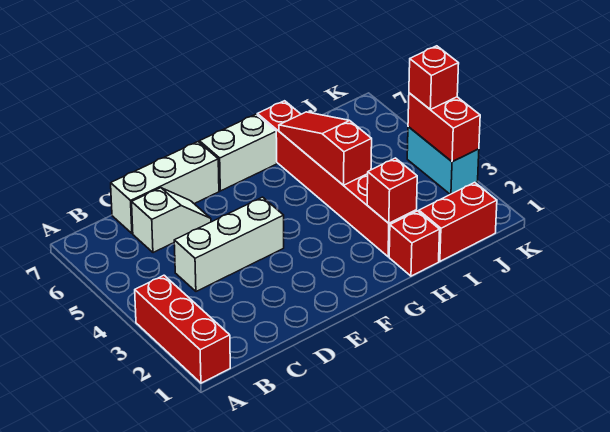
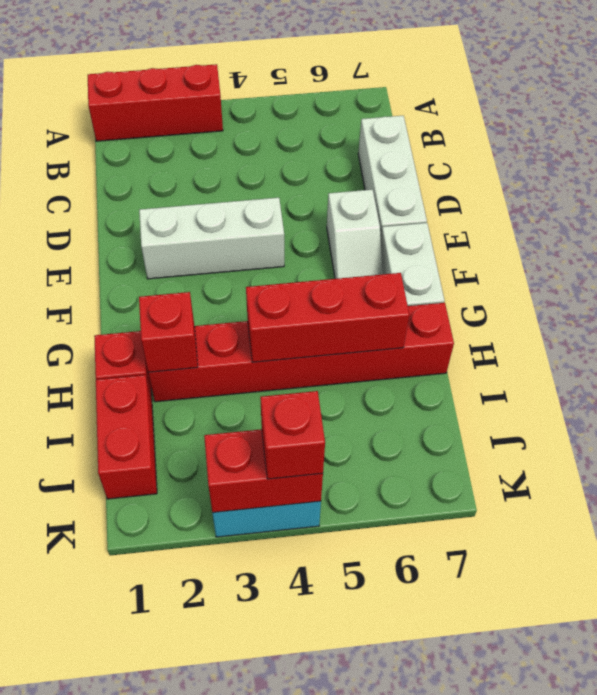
white brick C4:E4 level 1 -> white brick E2:E4 level 1
white slope C6:D6 level 1 top C -> white slope E6:F6 level 1 top E
red slope H4:H6 level 2 top 4 -> red brick H4:H6 level 2

